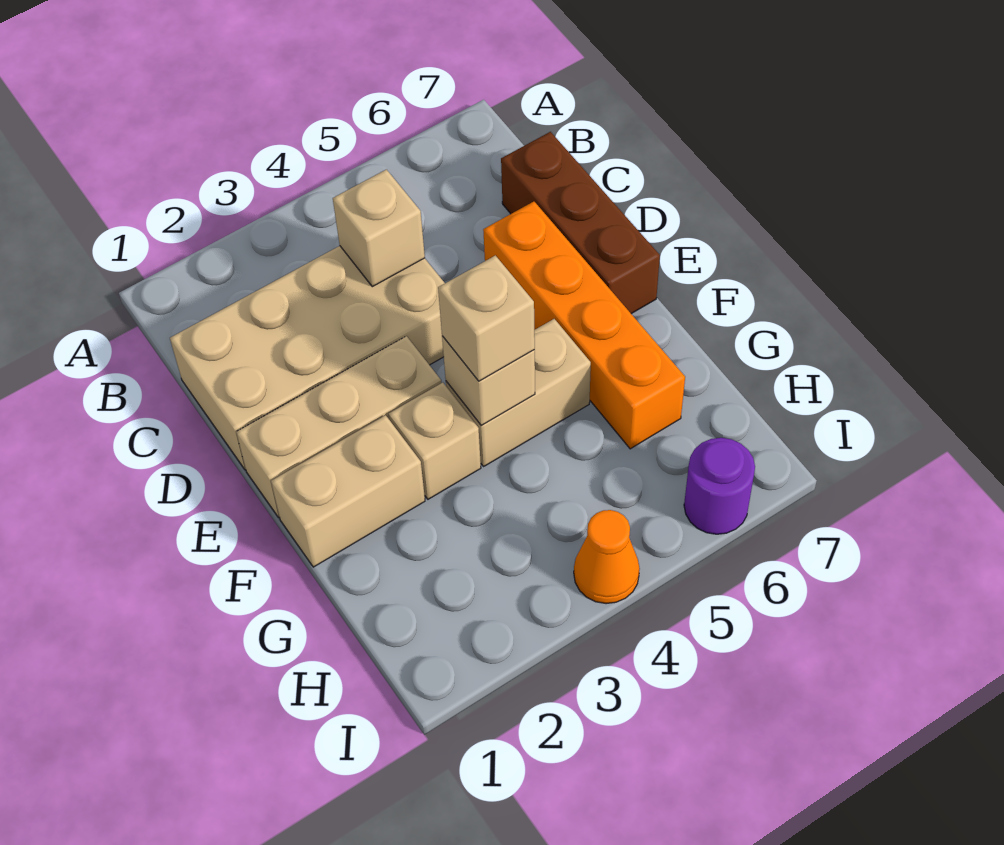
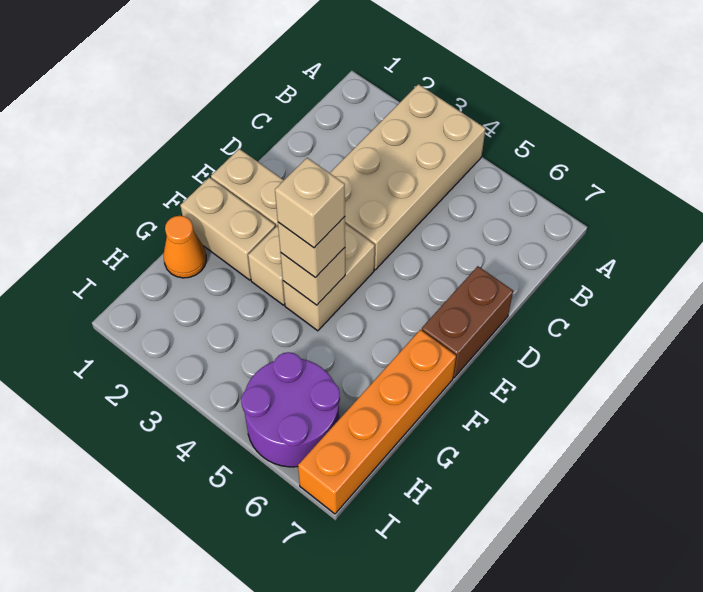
tan brick C1:D4 level 1 -> tan brick A3:D4 level 1
tan brick C4 level 2 -> tan brick F4 level 4
brown brick C7:E7 level 1 -> brown brick D7:E7 level 1
orange brick D6:G6 level 1 -> orange brick F7:I7 level 1
tan brick F4:F5 level 1 -> tan brick E4:F4 level 1
orange cone I4 level 1 -> orange cone G1 level 1
purple round brick I6 level 1 -> purple round brick H5:I6 level 1

